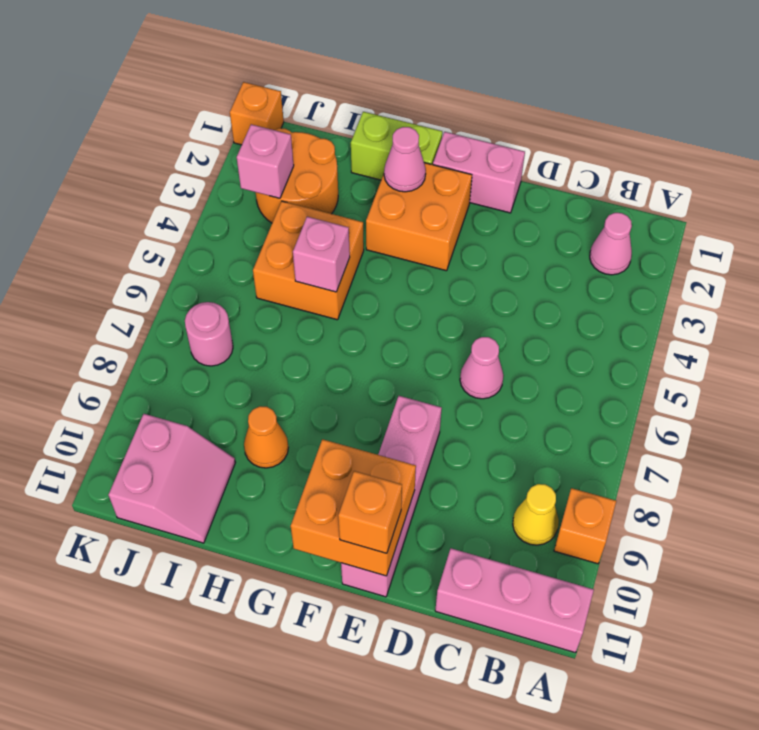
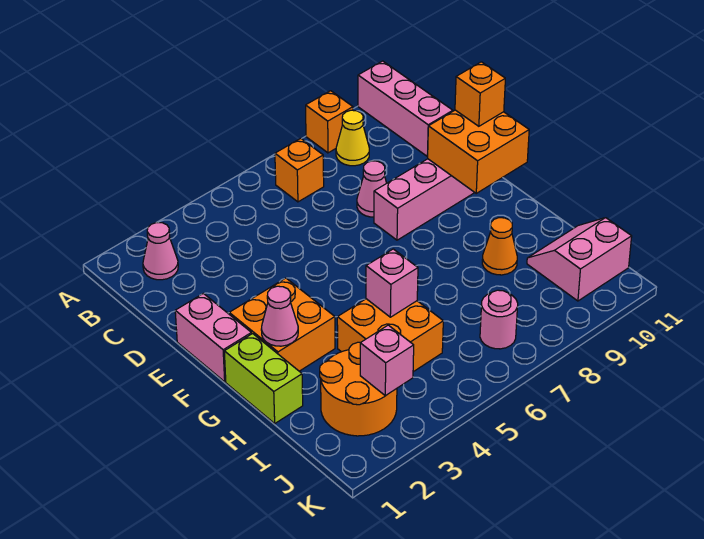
pink cone D6 level 1 -> pink cone D8 level 1
orange brick K1 level 1 -> orange brick B7 level 1

